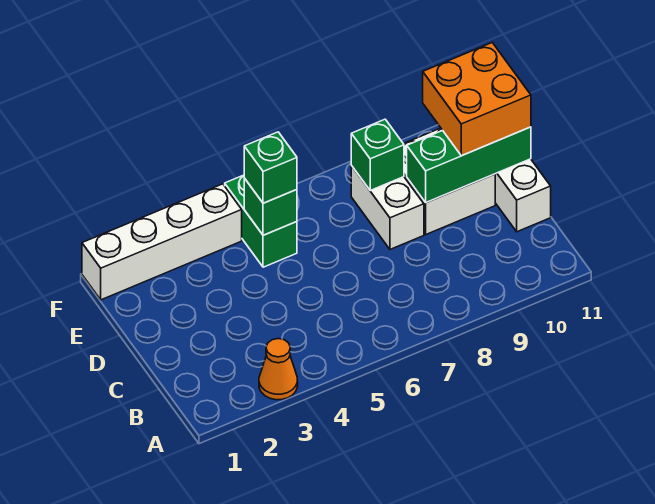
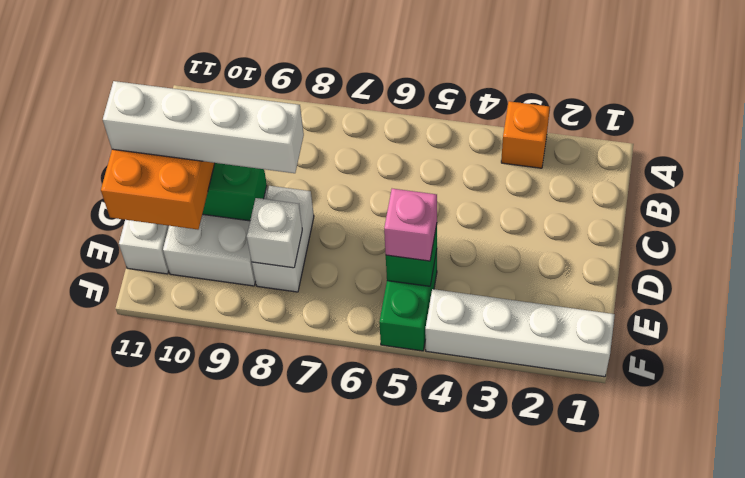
orange cone A3 level 1 -> orange brick A3 level 1
none -> white brick D8:D11 level 4
green brick E5 level 3 -> pink brick E5 level 3
green brick E8 level 2 -> white brick E8 level 2

